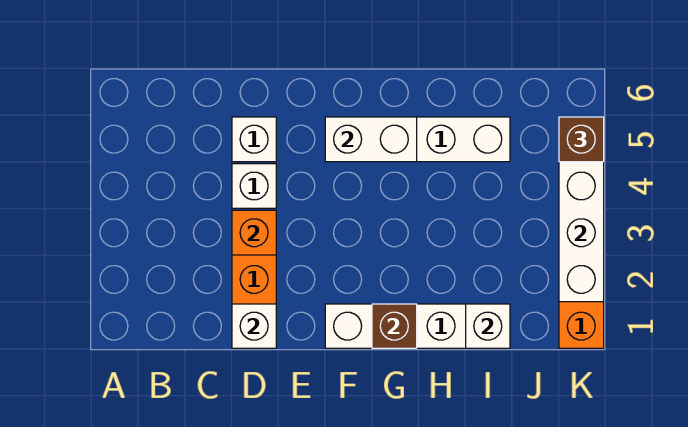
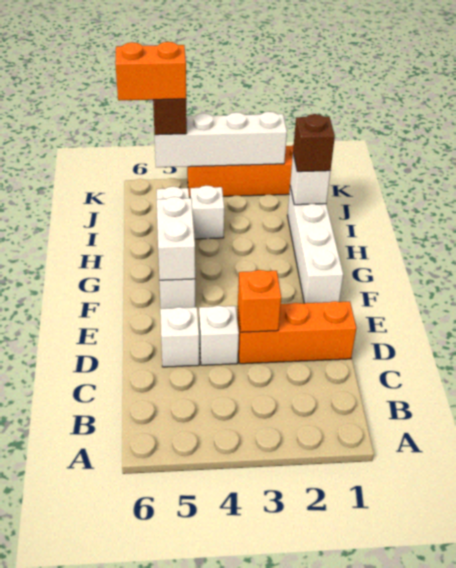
white brick D1 level 2 -> white brick I4 level 1
brown brick G1 level 2 -> brown brick I1 level 3
none -> orange brick K5:K6 level 4

